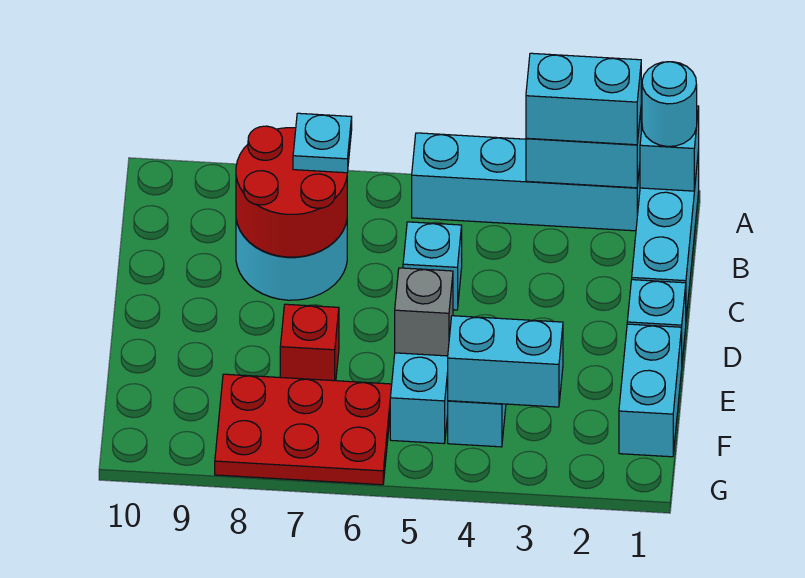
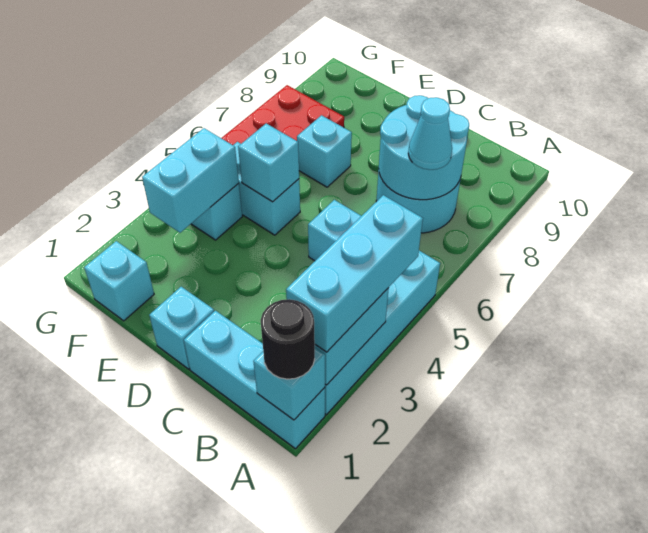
cyan round brick A1 level 3 -> black round brick A1 level 3
cyan brick A2:A3 level 3 -> cyan brick A2:A4 level 3
red round brick B7:C8 level 2 -> cyan round brick B7:C8 level 2
cyan plate B7 level 3 -> cyan cone B7 level 3
cyan brick E1:F1 level 1 -> cyan brick F1 level 1
grey brick E5 level 2 -> cyan brick E5 level 2
red brick E7 level 1 -> cyan brick E7 level 1

